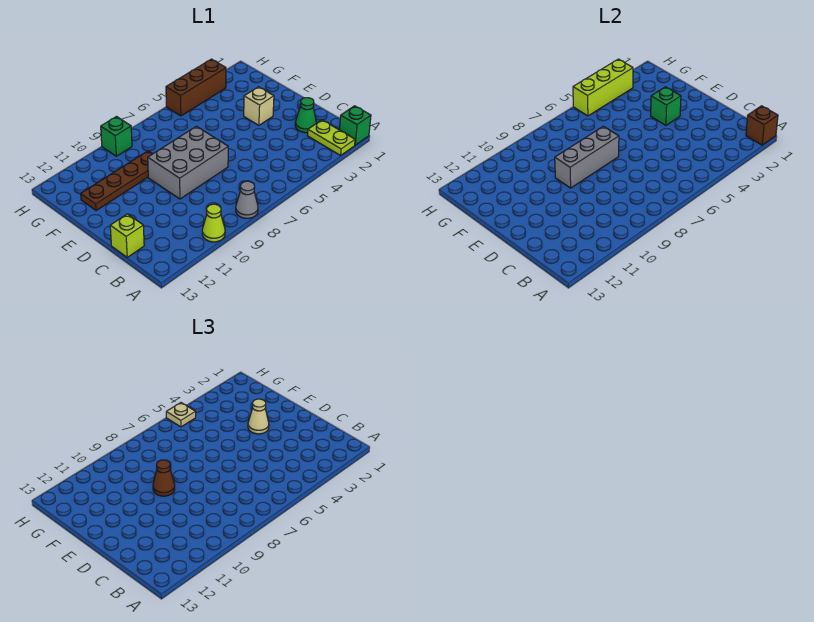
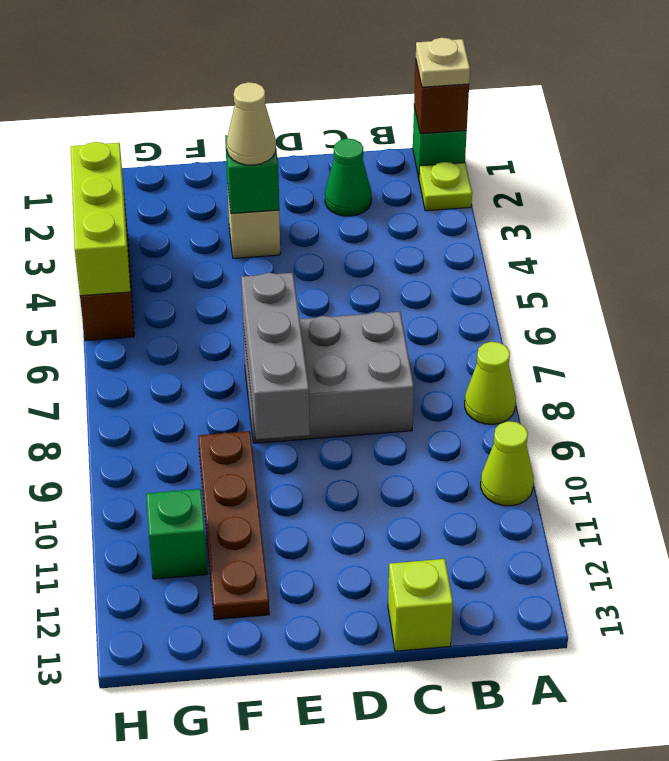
lime plate A2:B2 level 1 -> lime plate A2 level 1
grey cone A8 level 1 -> lime cone A8 level 1
grey brick D7:E9 level 1 -> grey brick C7:E8 level 1
brown cone E9 level 3 -> none
tan plate H5 level 3 -> tan plate A1 level 3
green brick H9 level 1 -> green brick G11 level 1

